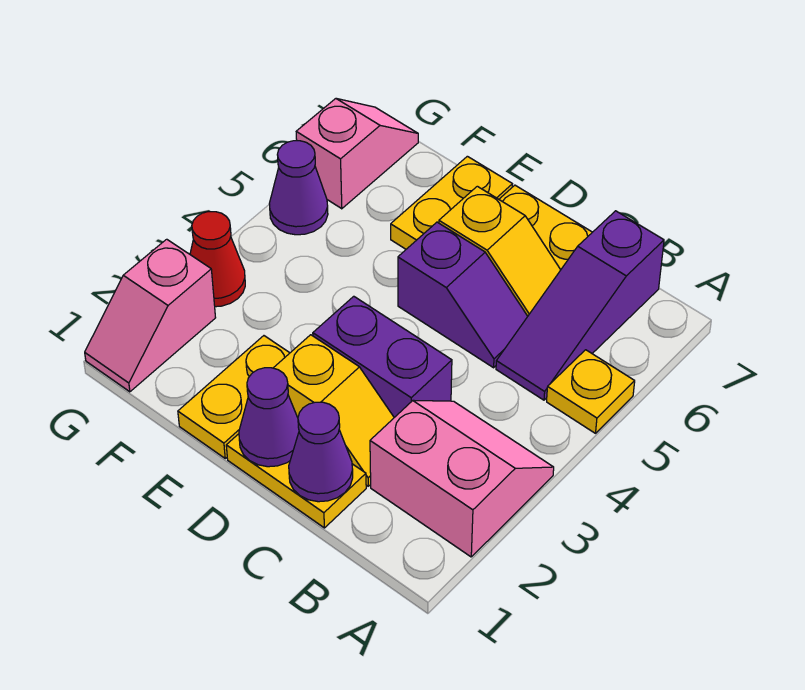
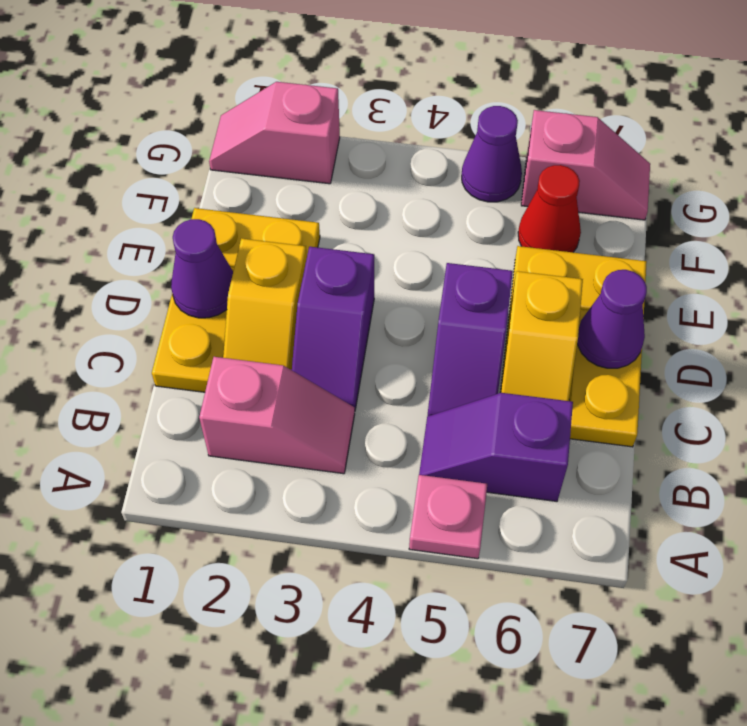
pink slope A2:B3 level 1 top 2 -> pink slope B2:B3 level 1 top 2
yellow plate A5 level 1 -> pink plate A5 level 1
purple slope B5:B7 level 1 top 7 -> purple slope B5:B6 level 1 top 6
purple cone C1 level 2 -> purple cone D7 level 2
purple brick C3:D3 level 1 -> purple slope C3:D3 level 1 top D
red cone G3 level 1 -> red cone F6 level 1

